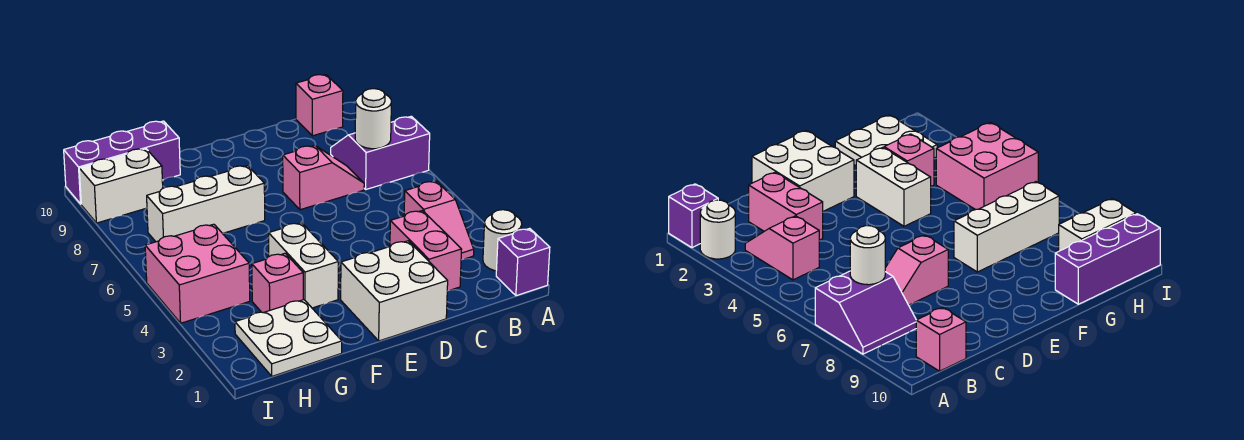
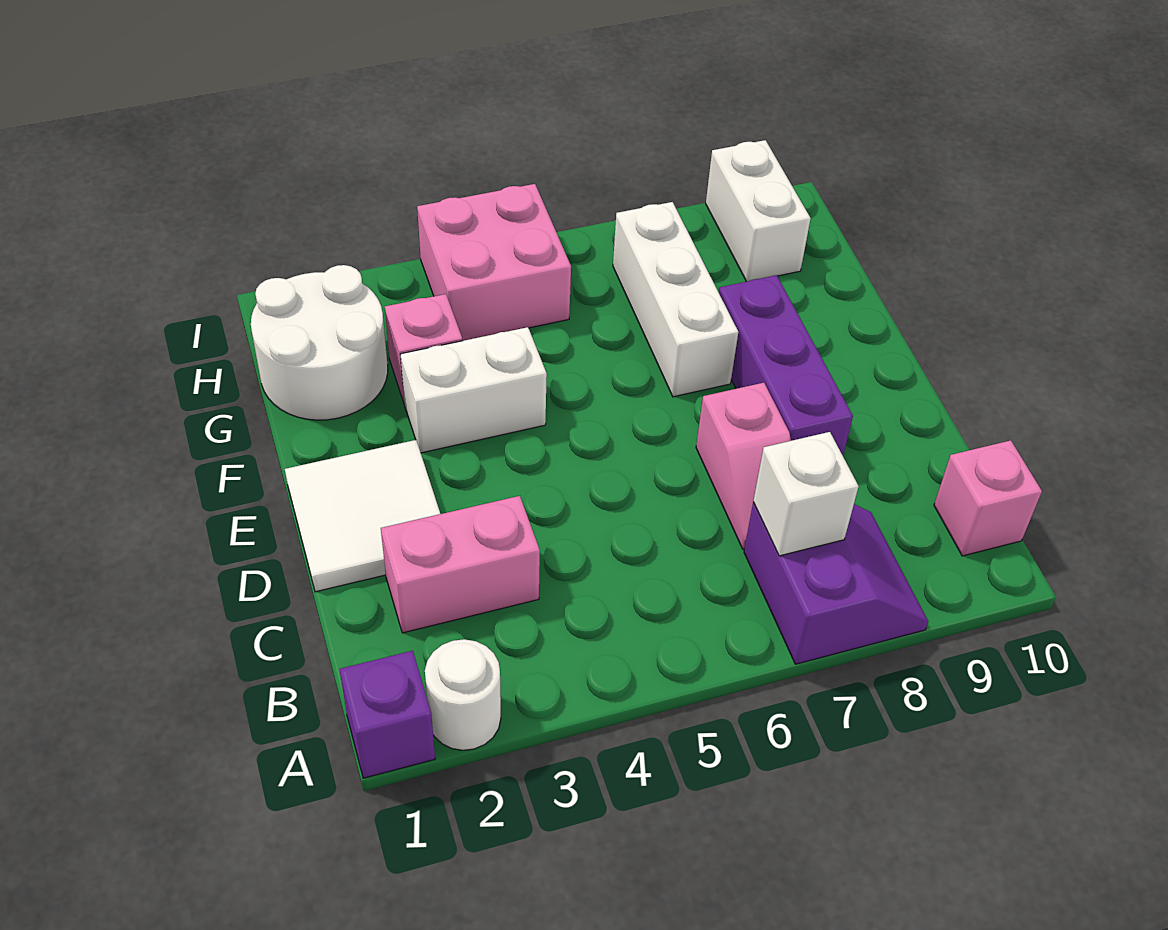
pink slope B3:B4 level 1 top 4 -> none
white round brick B7 level 2 -> white brick B7 level 2
white brick D1:E2 level 1 -> white tile D1:E2 level 1
white plate G1:H2 level 1 -> white round brick G1:H2 level 1
purple brick G10:I10 level 1 -> purple brick D8:F8 level 1

